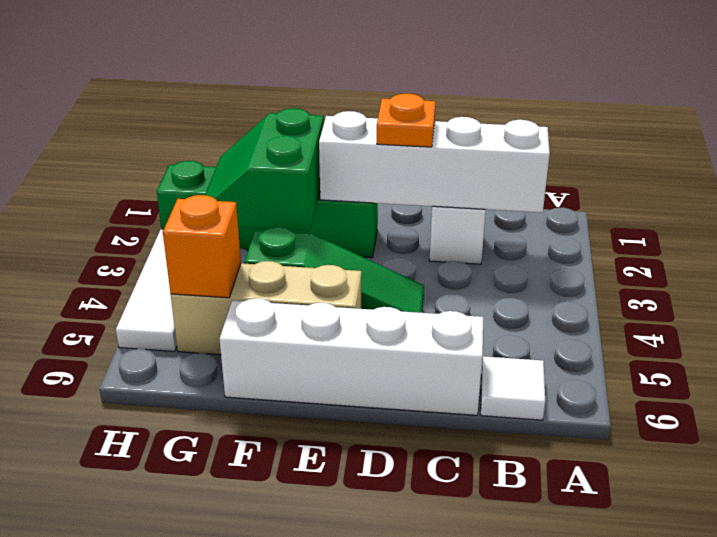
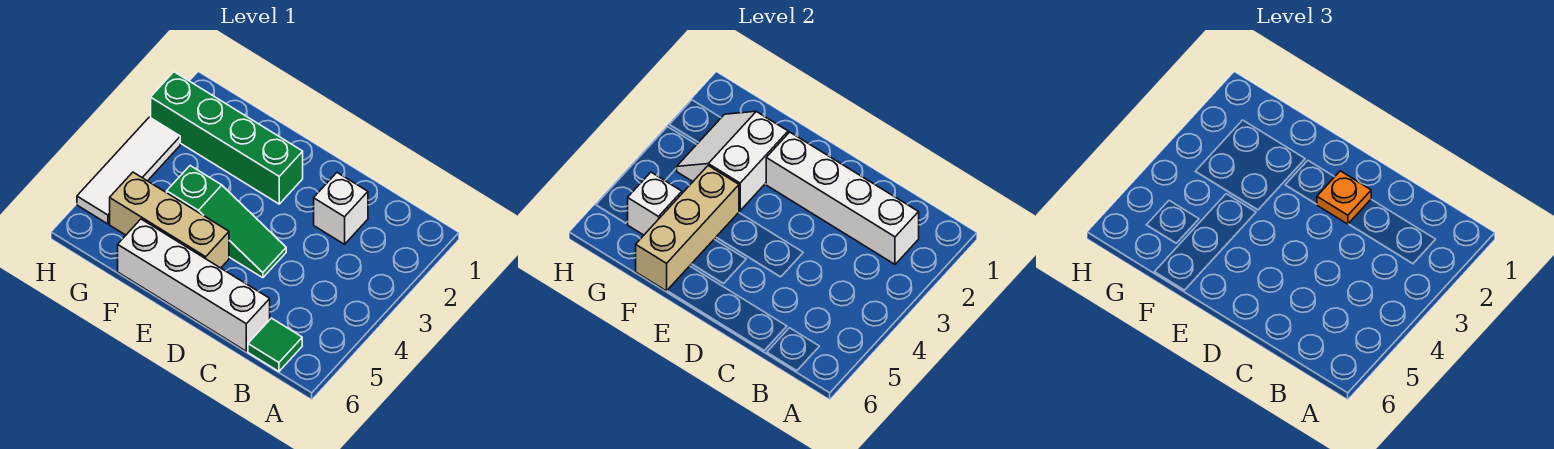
white tile B6 level 1 -> green tile B6 level 1
green slope F2:G3 level 2 top F -> white slope F2:G3 level 2 top F
none -> tan brick F4:F6 level 2
orange brick G5 level 2 -> white brick G5 level 2

